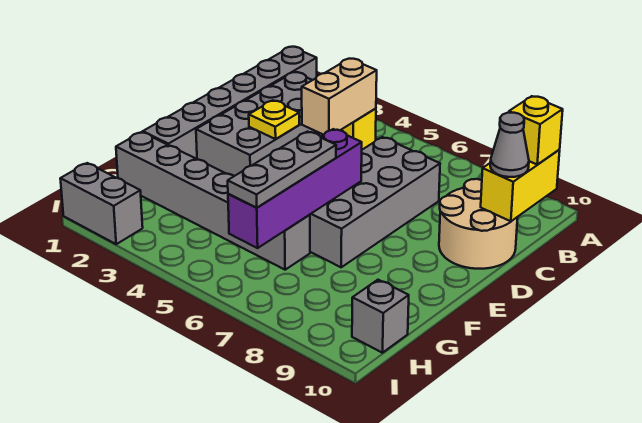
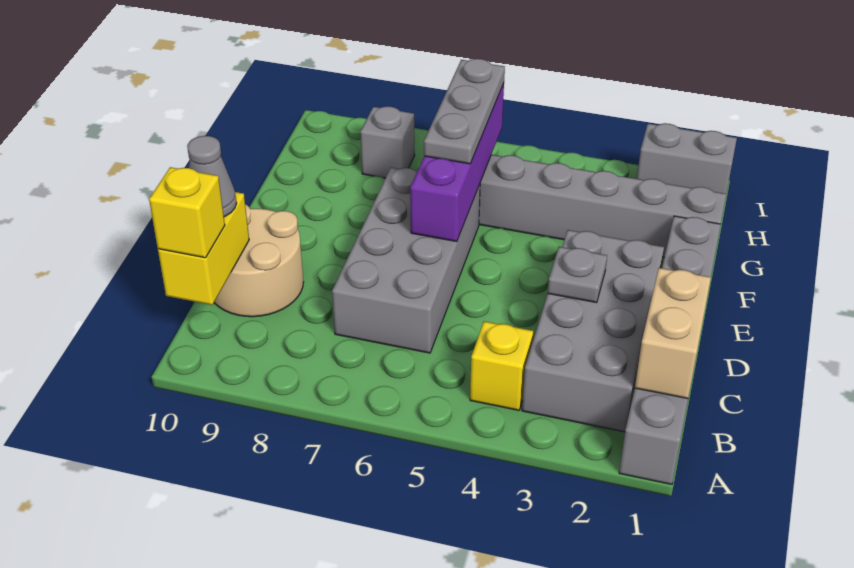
tan brick B4:C4 level 2 -> tan brick B1:C1 level 2
yellow plate D3 level 2 -> grey plate D3 level 2
grey brick H10 level 1 -> grey brick H8 level 1

